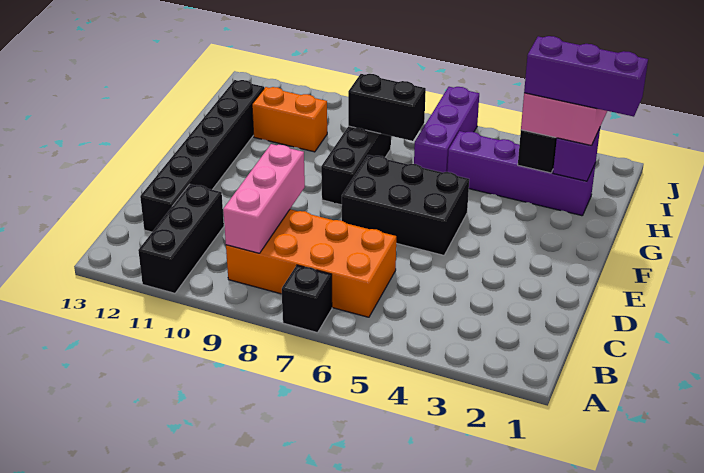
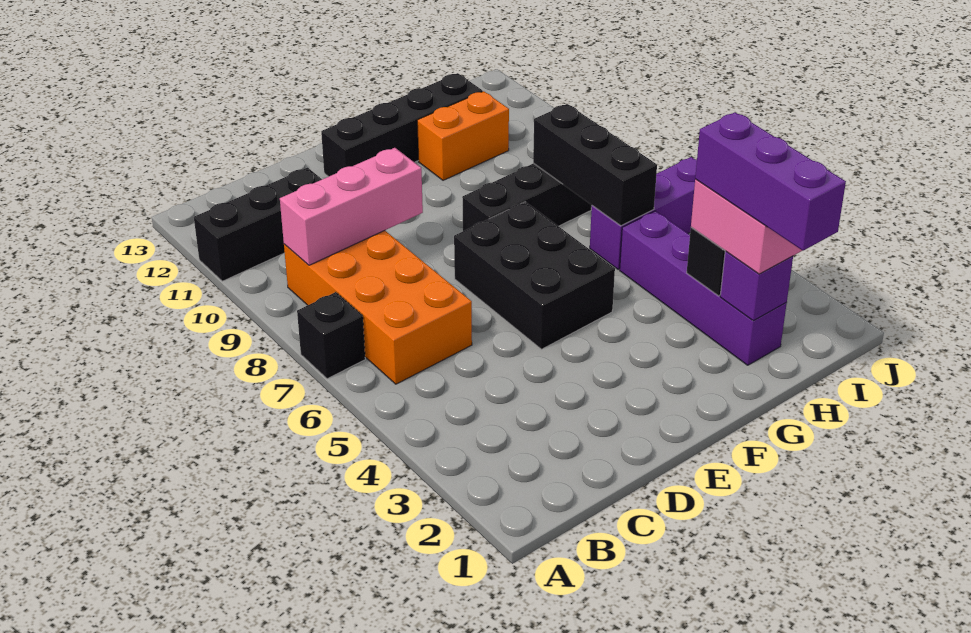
black brick C12:H12 level 1 -> black brick E12:H12 level 1
black brick H7:H8 level 2 -> black brick H6:H8 level 2
orange brick H10:H11 level 1 -> orange brick G11:H11 level 1

